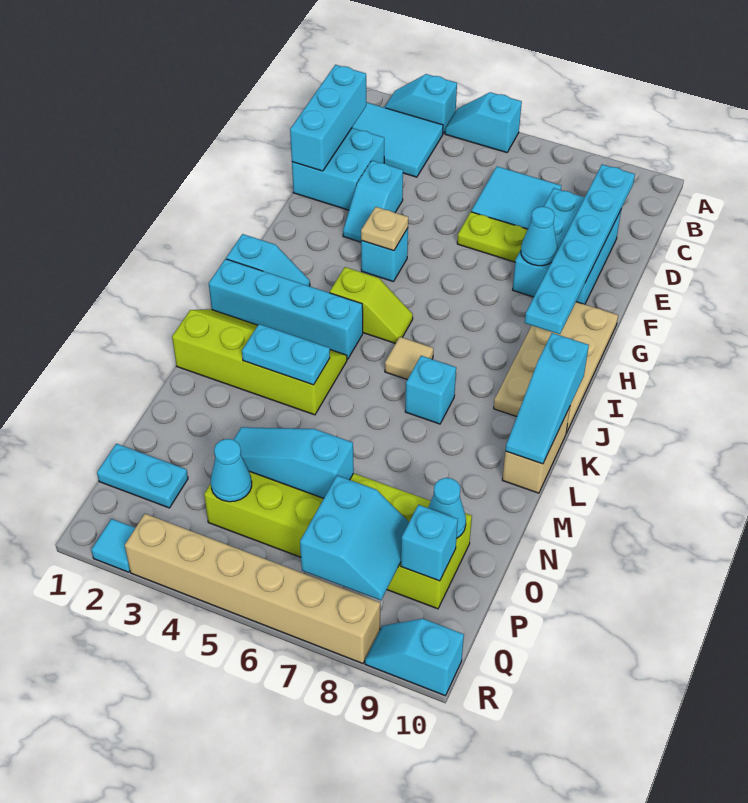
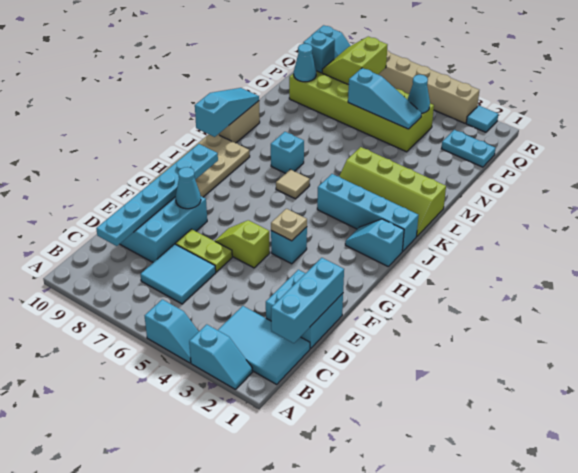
cyan slope E3:F3 level 1 top E -> none
lime slope I4:I5 level 1 top 4 -> lime slope F5:F6 level 1 top 5
cyan plate L3:L4 level 2 -> none
cyan slope P7:Q8 level 2 top 7 -> lime slope P7:Q8 level 2 top 7

